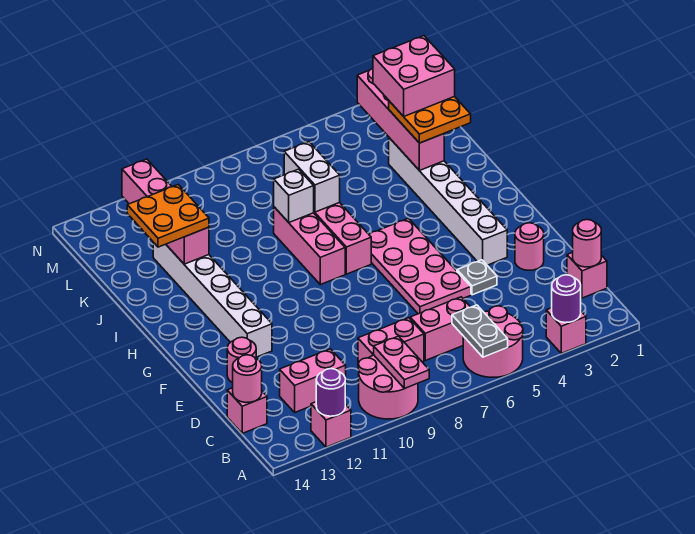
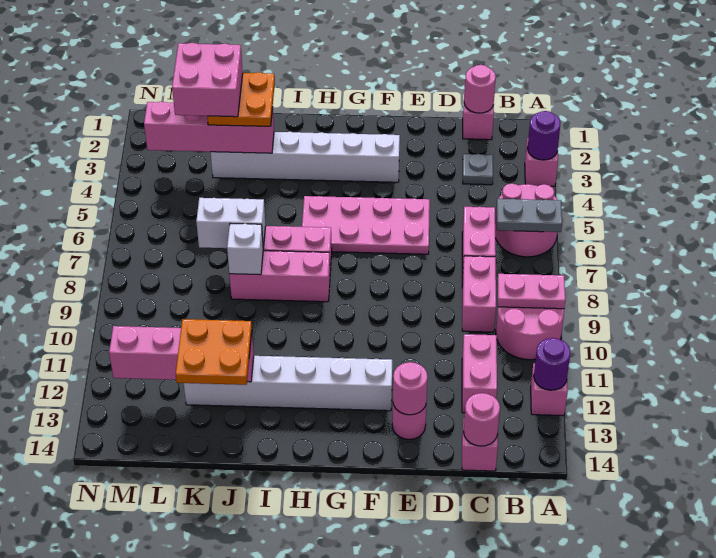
pink round brick E2 level 1 -> pink round brick E13 level 2
grey plate E4 level 1 -> grey plate C3 level 1

